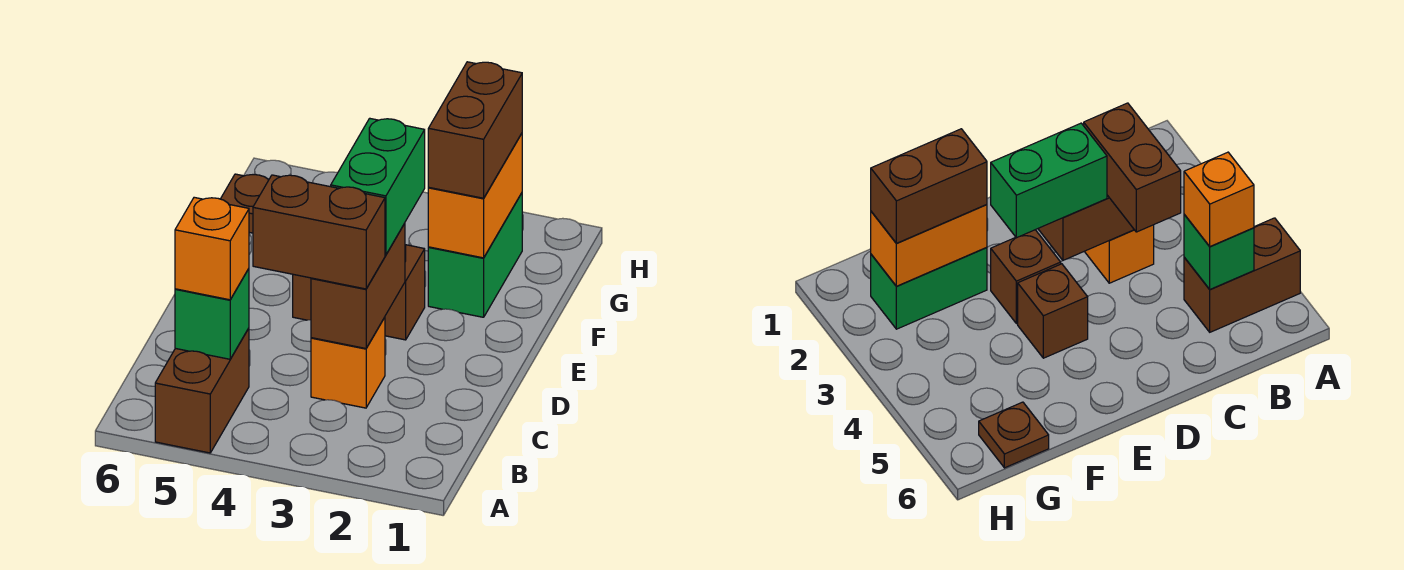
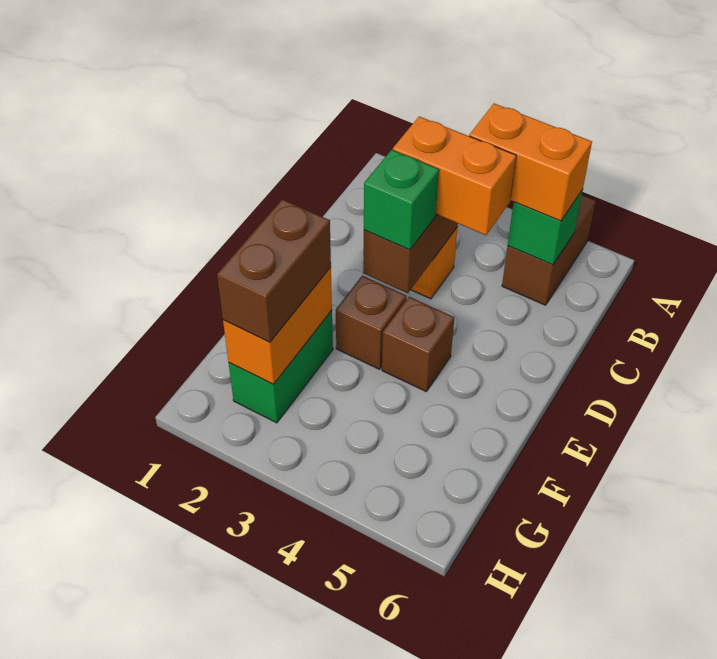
orange brick B5 level 3 -> orange brick B4:B5 level 3
brown brick C3:C4 level 3 -> orange brick C3:C4 level 3
green brick D3:E3 level 3 -> green brick D3 level 3
brown plate G6 level 1 -> none

